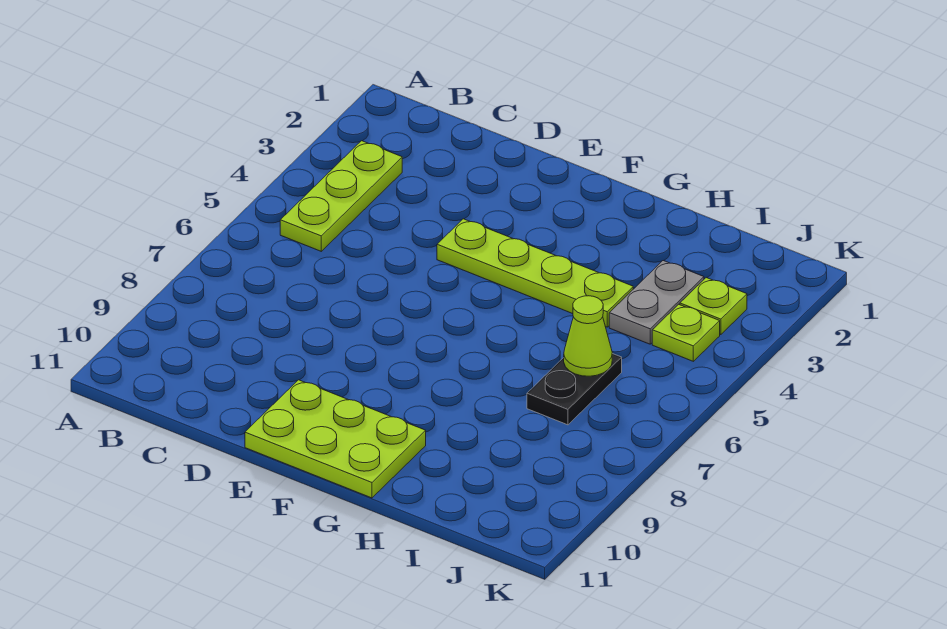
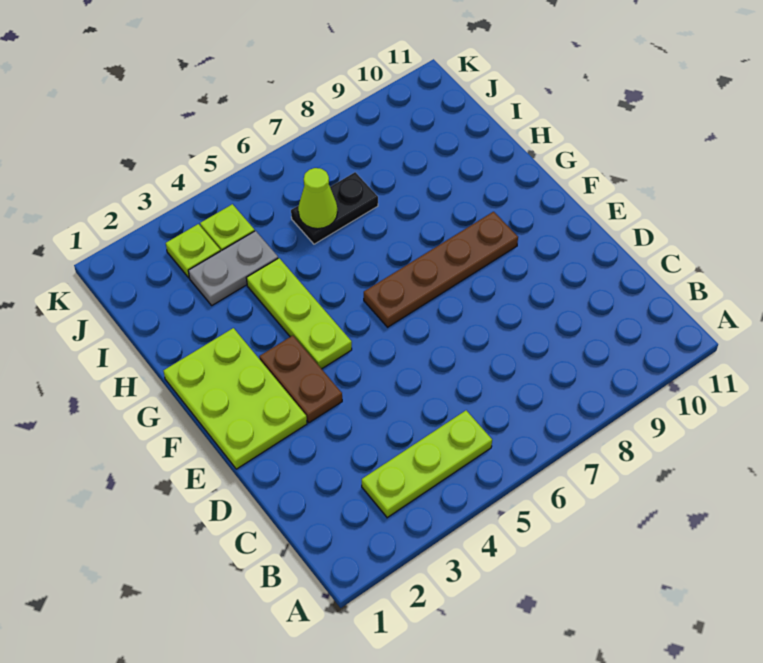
none -> brown plate E3:F3 level 1
lime plate E4:H4 level 1 -> lime plate F4:H4 level 1
lime plate E10:G11 level 1 -> lime plate E1:G2 level 1
none -> brown plate F6:F9 level 1

